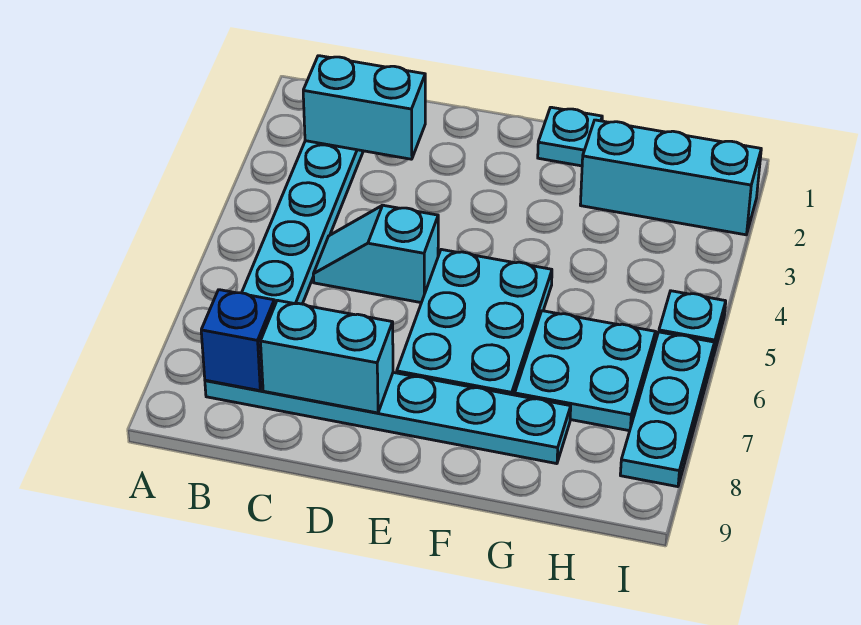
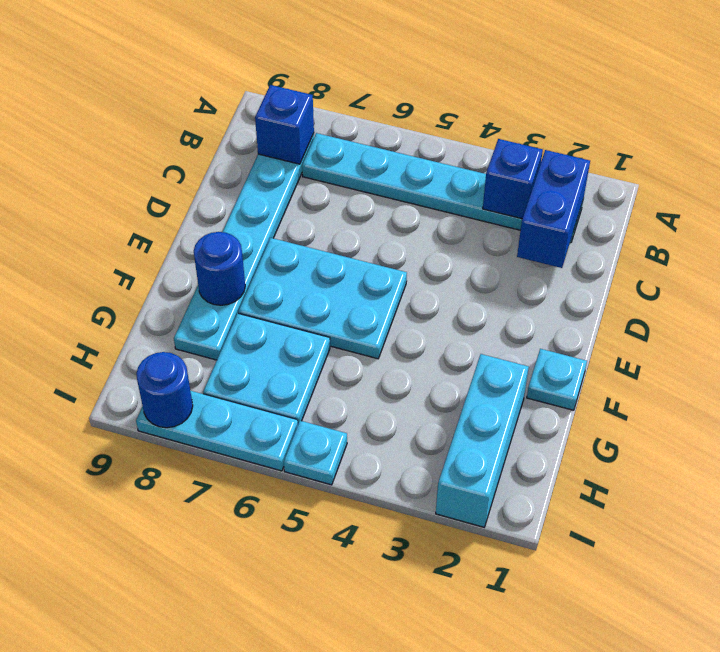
cyan brick B2:C2 level 2 -> blue brick B2:C2 level 2
none -> blue brick B3 level 2
cyan slope C5:D5 level 1 top D -> none
cyan brick C8:D8 level 2 -> none
none -> blue round brick F8 level 2
none -> blue round brick I8 level 2

